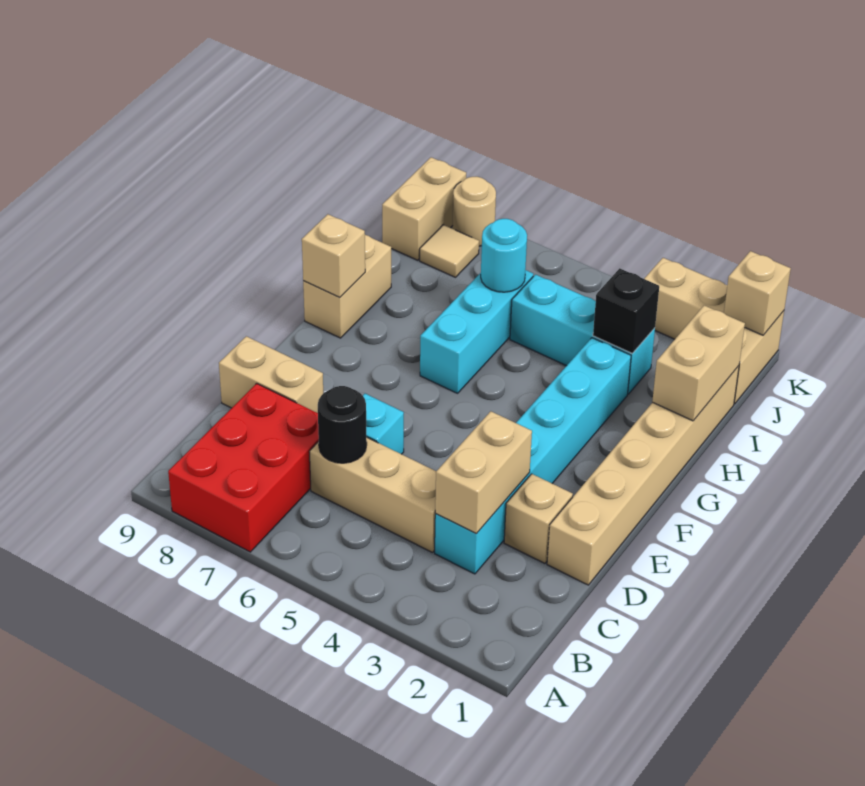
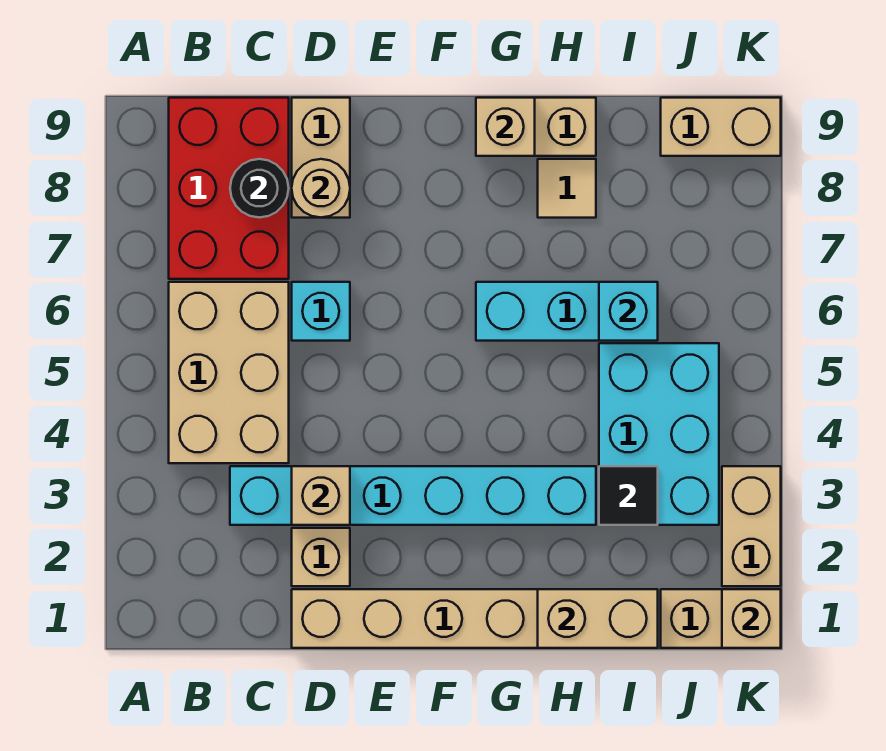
red brick A7:C8 level 1 -> red brick B7:C9 level 1
tan brick C3:D3 level 2 -> tan brick D3 level 2
tan brick C4:C6 level 1 -> tan brick B4:C6 level 1
black round brick C6 level 2 -> black round brick C8 level 2
cyan brick I3:I5 level 1 -> cyan brick I3:J5 level 1
black brick I3 level 2 -> black tile I3 level 2
cyan round brick I6 level 2 -> cyan brick I6 level 2
tan tile J8 level 1 -> tan tile H8 level 1
tan round brick K8 level 1 -> tan round brick D8 level 2

